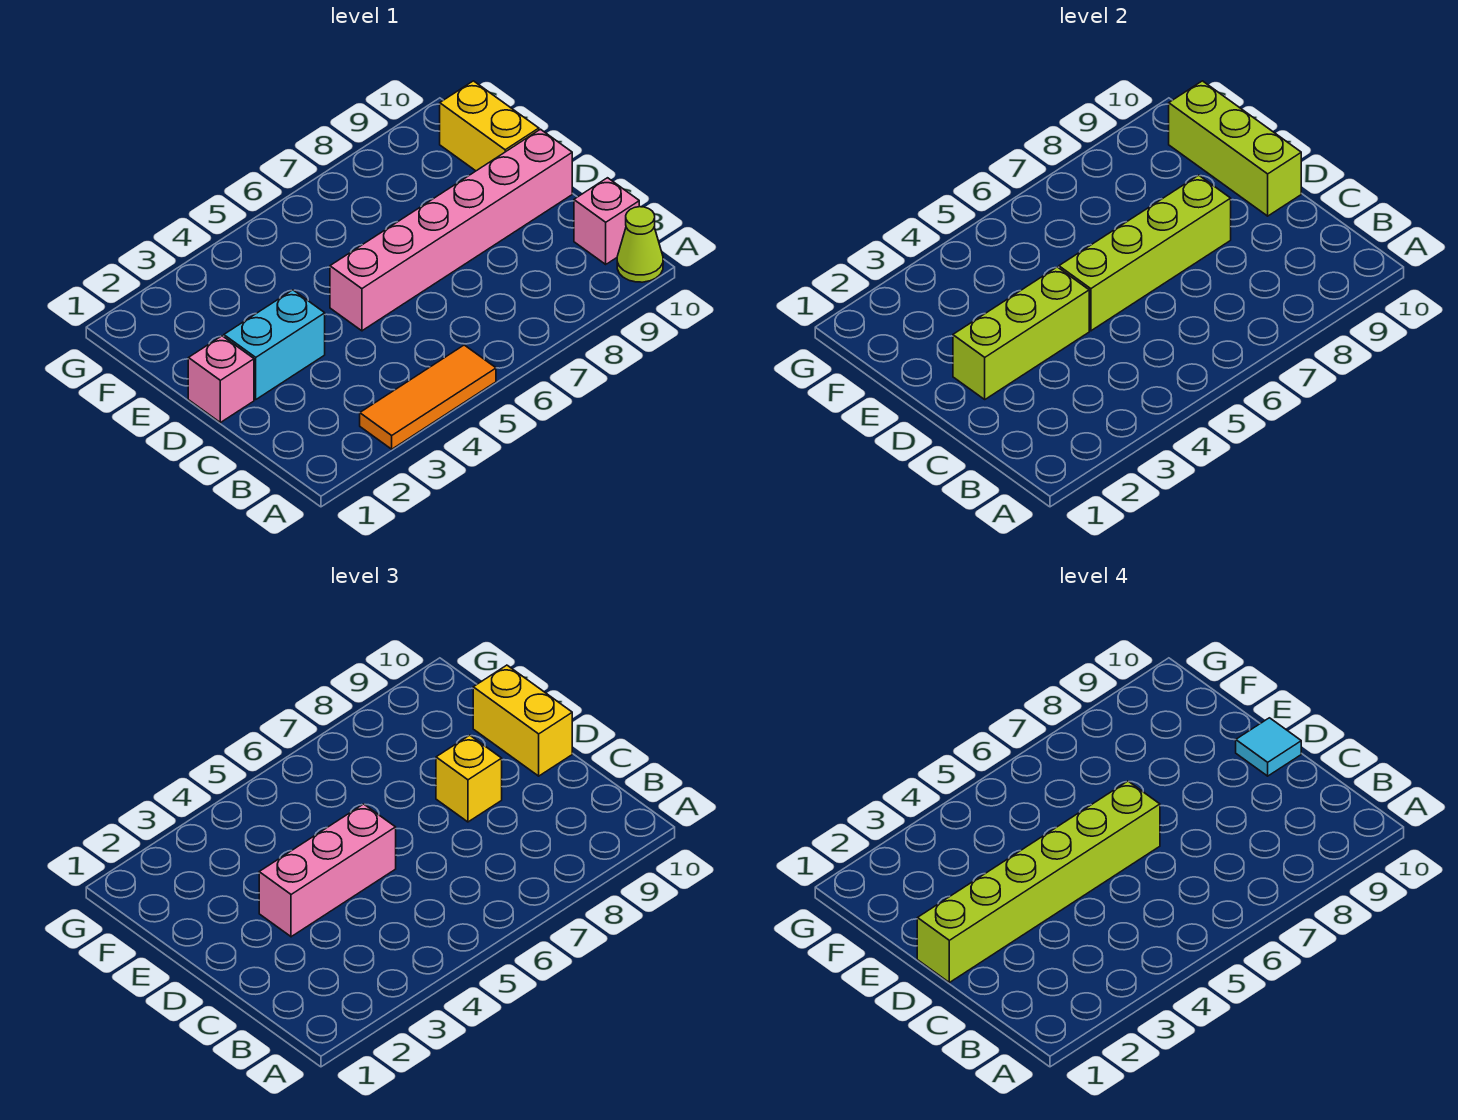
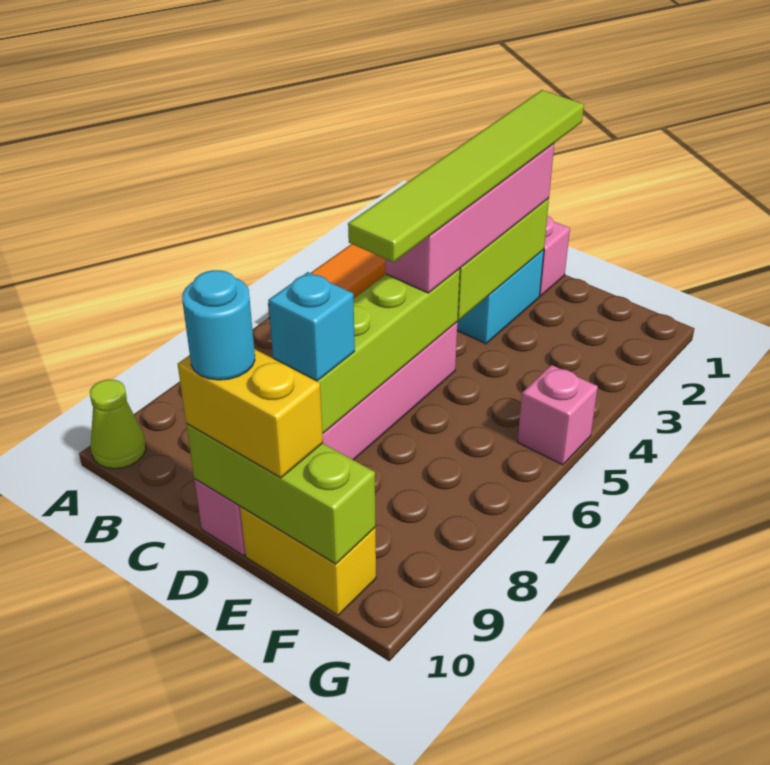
pink brick B10 level 1 -> pink brick G5 level 1
lime brick D1:D6 level 4 -> lime tile D1:D6 level 4
pink brick D3:D5 level 3 -> pink brick D2:D5 level 3
yellow brick D8 level 3 -> cyan brick D8 level 3
cyan tile D10 level 4 -> cyan round brick D10 level 4

